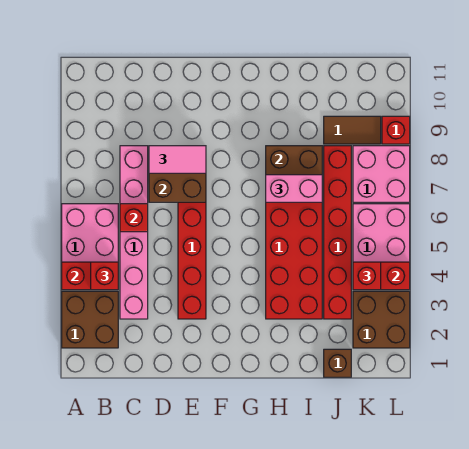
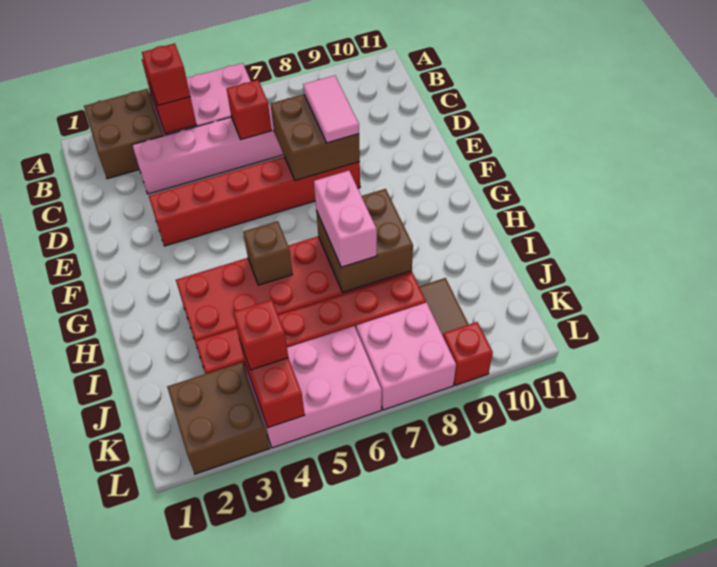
brown brick J1 level 1 -> brown brick H5 level 2

